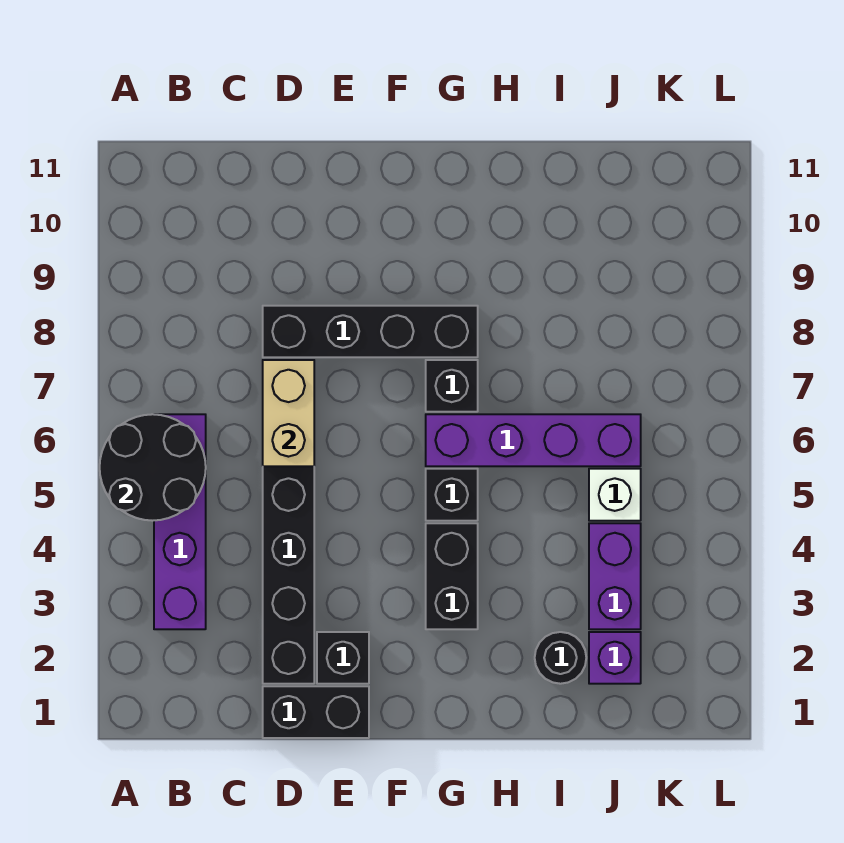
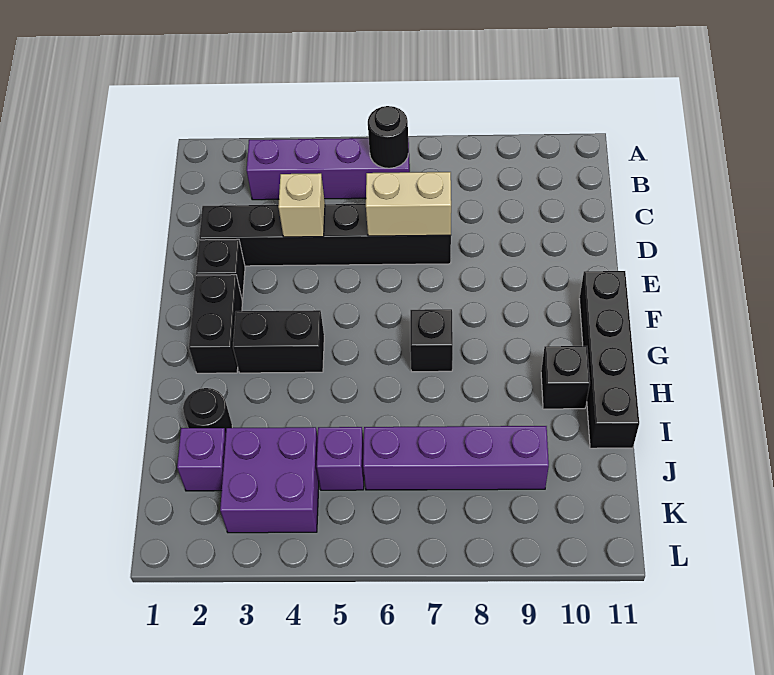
black round brick A5:B6 level 2 -> black round brick B6 level 2
black brick D1:E1 level 1 -> black brick F2:G2 level 1
none -> tan brick D4 level 2
black brick D8:G8 level 1 -> black brick F11:I11 level 1
black brick G5 level 1 -> black brick H10 level 1
purple brick G6:J6 level 1 -> purple brick J6:J9 level 1
purple brick J3:J4 level 1 -> purple brick J3:K4 level 1
white brick J5 level 1 -> purple brick J5 level 1

